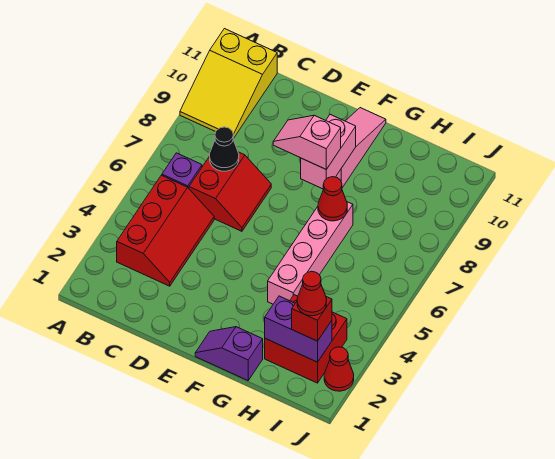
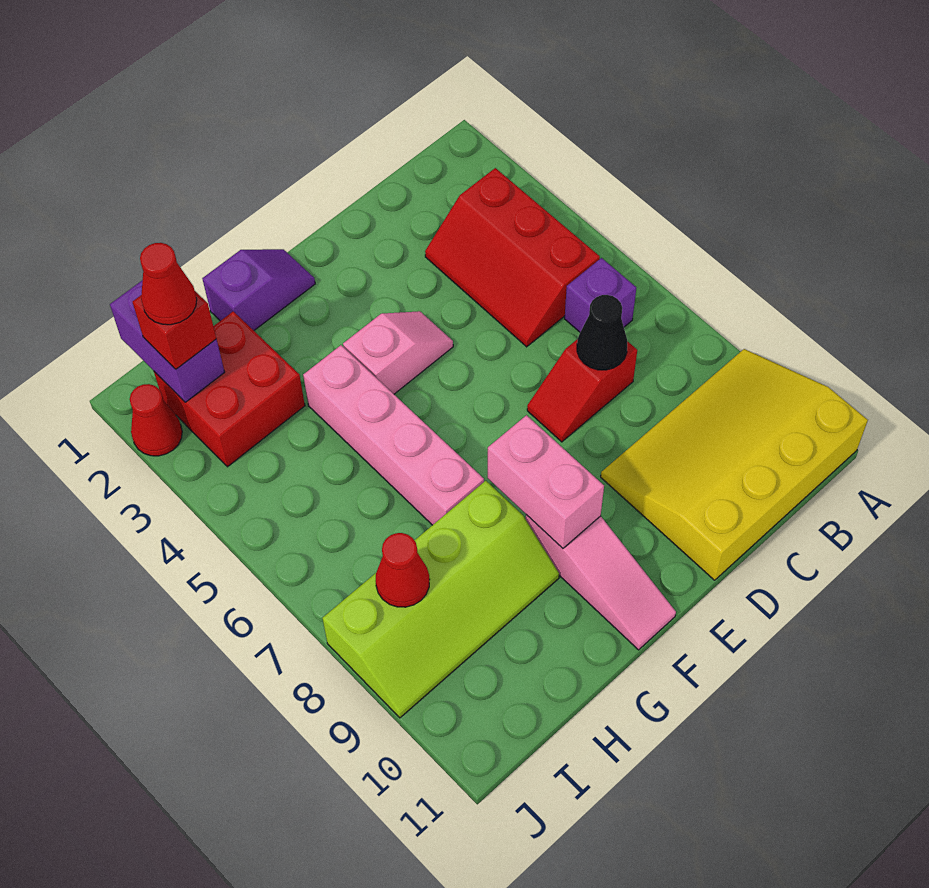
yellow slope A9:B11 level 1 top 11 -> yellow slope A9:D11 level 1 top 11
red slope C6:D7 level 1 top C -> red slope C7:D7 level 1 top C
pink slope E8:F8 level 3 top F -> pink slope E4:F4 level 1 top F
red cone G7 level 2 -> red cone I8 level 2
none -> lime slope G8:J9 level 1 top 8
purple brick H2:I2 level 2 -> purple brick I1:I2 level 2

